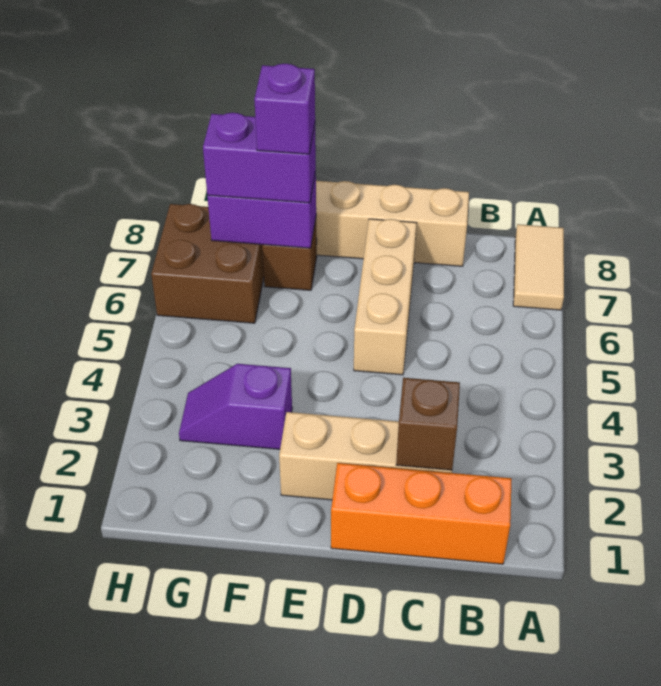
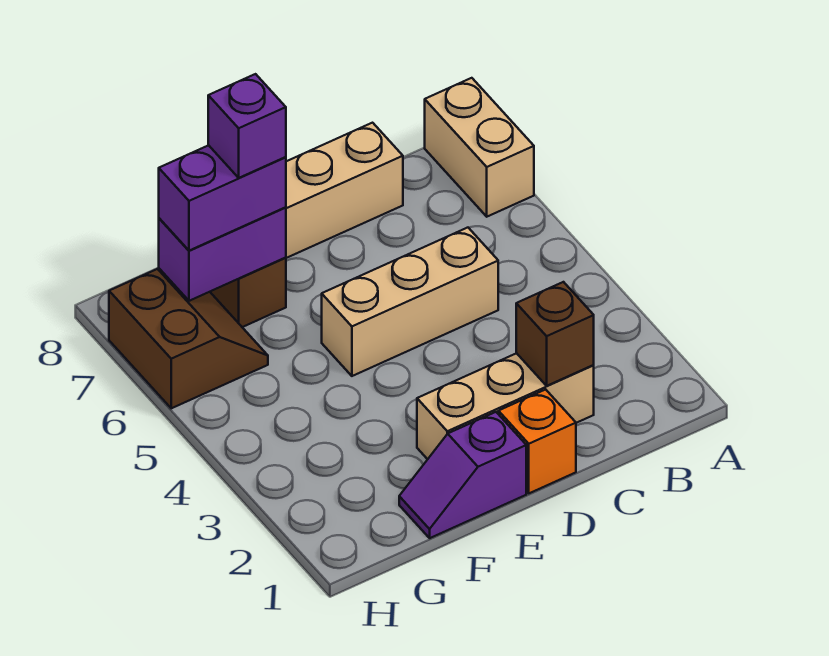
tan tile A7:A8 level 1 -> tan brick A7:A8 level 1
orange brick B1:D1 level 1 -> orange brick D1 level 1
tan brick D5:D7 level 1 -> tan brick C5:E5 level 1
purple slope F3:G3 level 1 top F -> purple slope E1:F1 level 1 top E
brown brick G6:H7 level 1 -> brown slope G6:H7 level 1 top H

